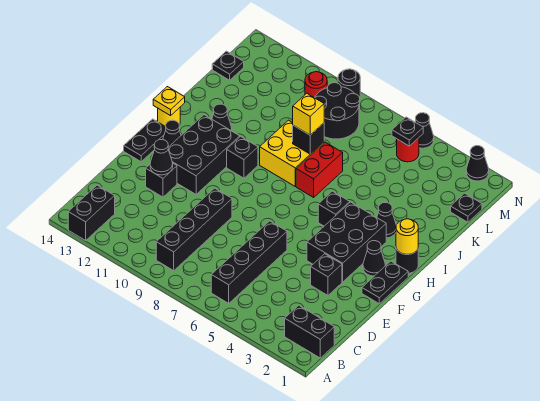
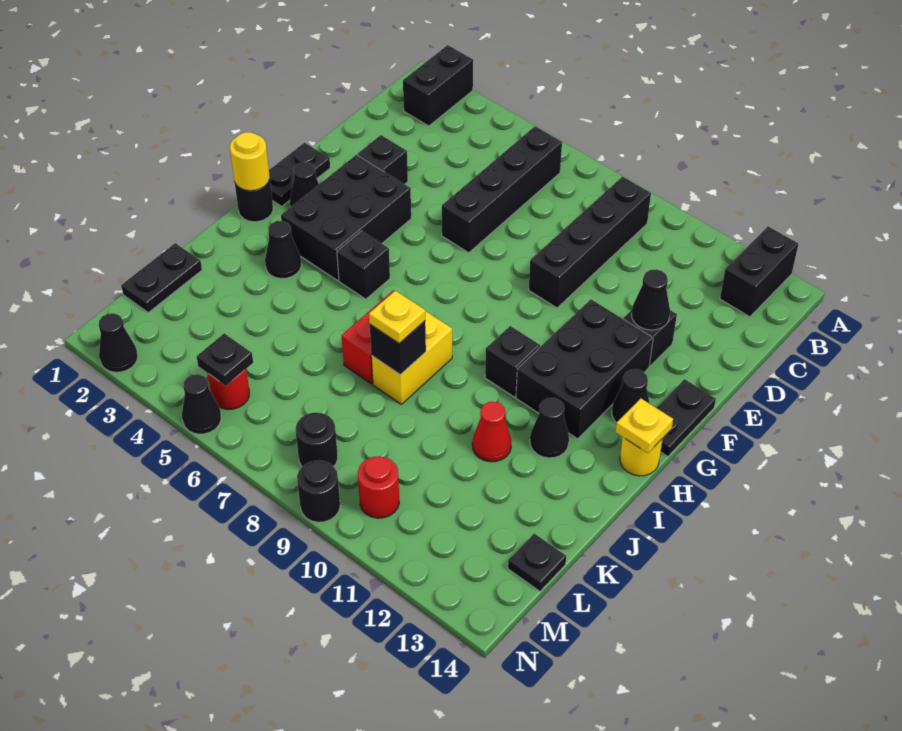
black brick B1:B2 level 1 -> black brick A2:B2 level 1
yellow brick I8:J9 level 1 -> yellow brick I8:J8 level 1
yellow brick J8 level 3 -> yellow plate J8 level 3
none -> red cone J11 level 1
black plate L1 level 1 -> black plate K1:L1 level 1
black round brick L8:M9 level 1 -> black round brick M8 level 1

